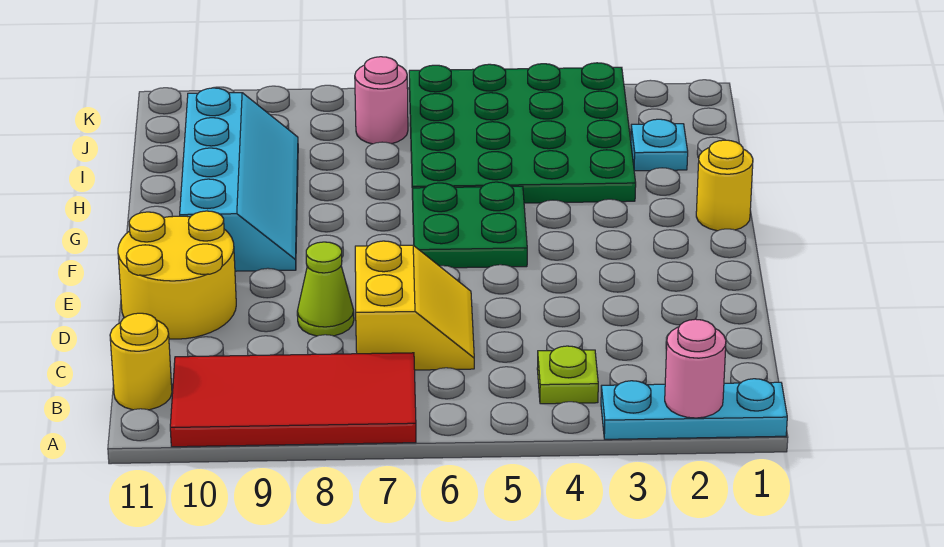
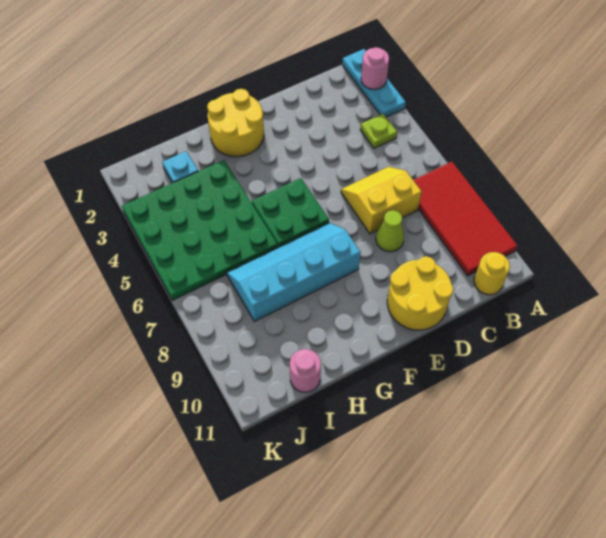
cyan slope F9:I10 level 1 top 10 -> cyan slope F7:I8 level 1 top 8
yellow round brick G1 level 1 -> yellow round brick F1:G2 level 1
pink round brick J7 level 1 -> pink round brick I11 level 1

